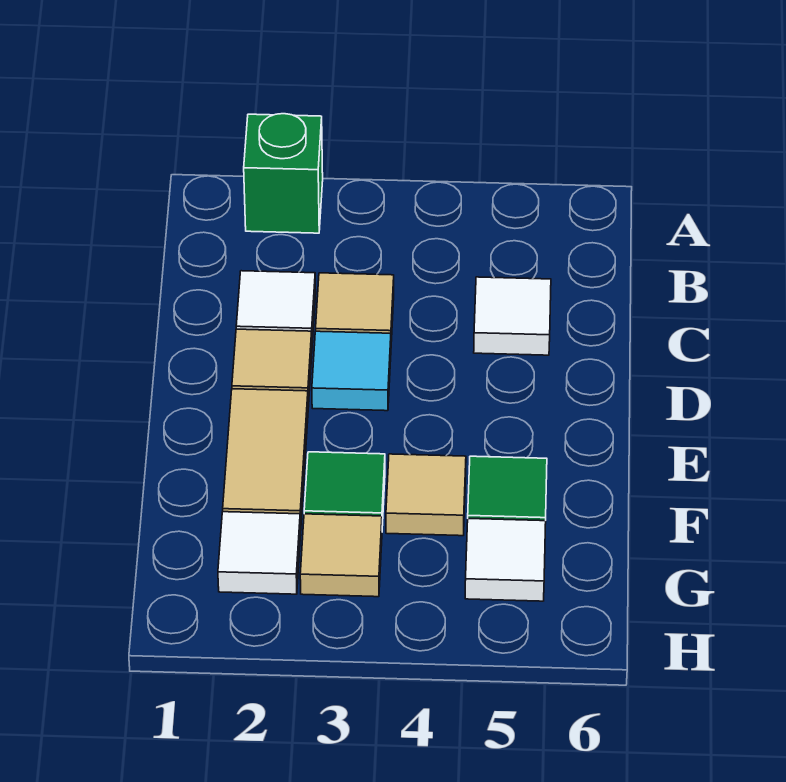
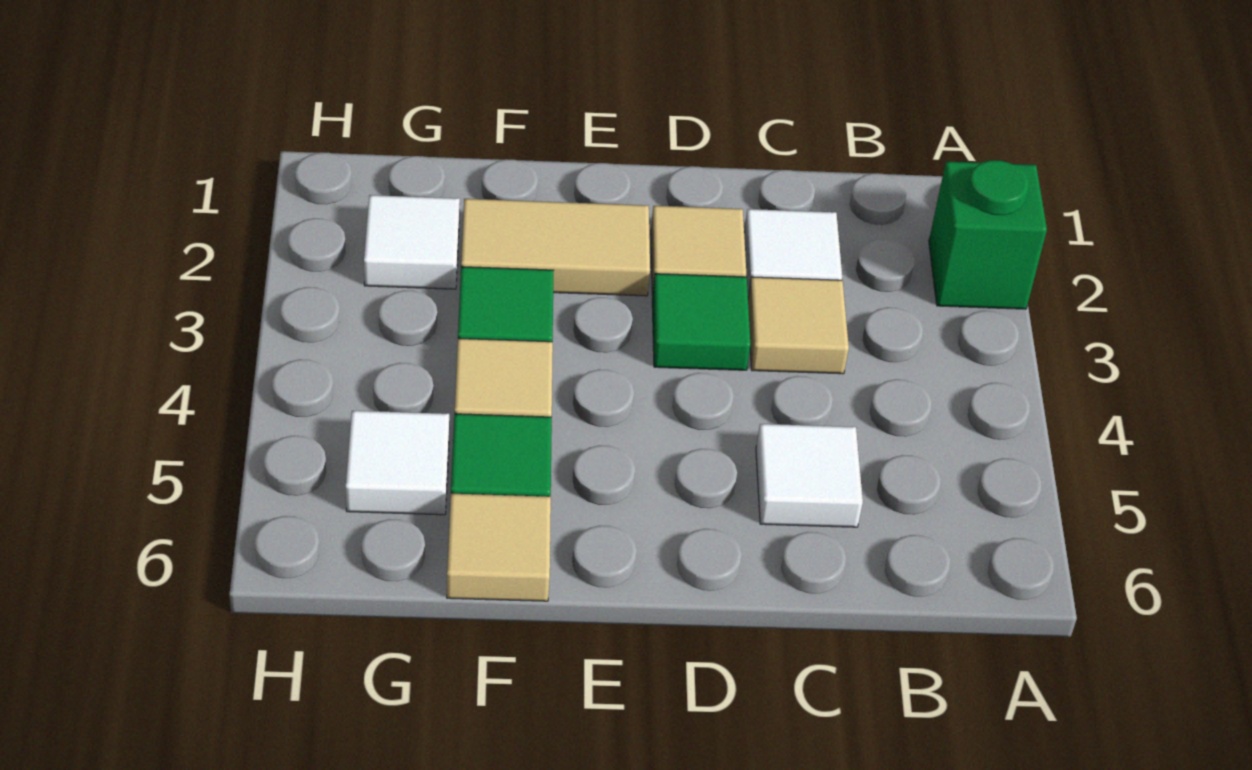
cyan tile D3 level 1 -> green tile D3 level 1
tan tile G3 level 1 -> tan tile F6 level 1

